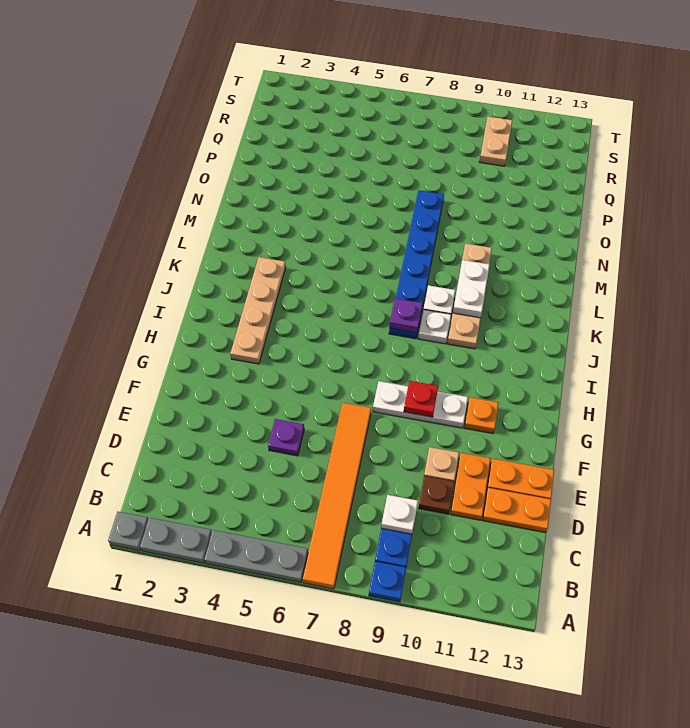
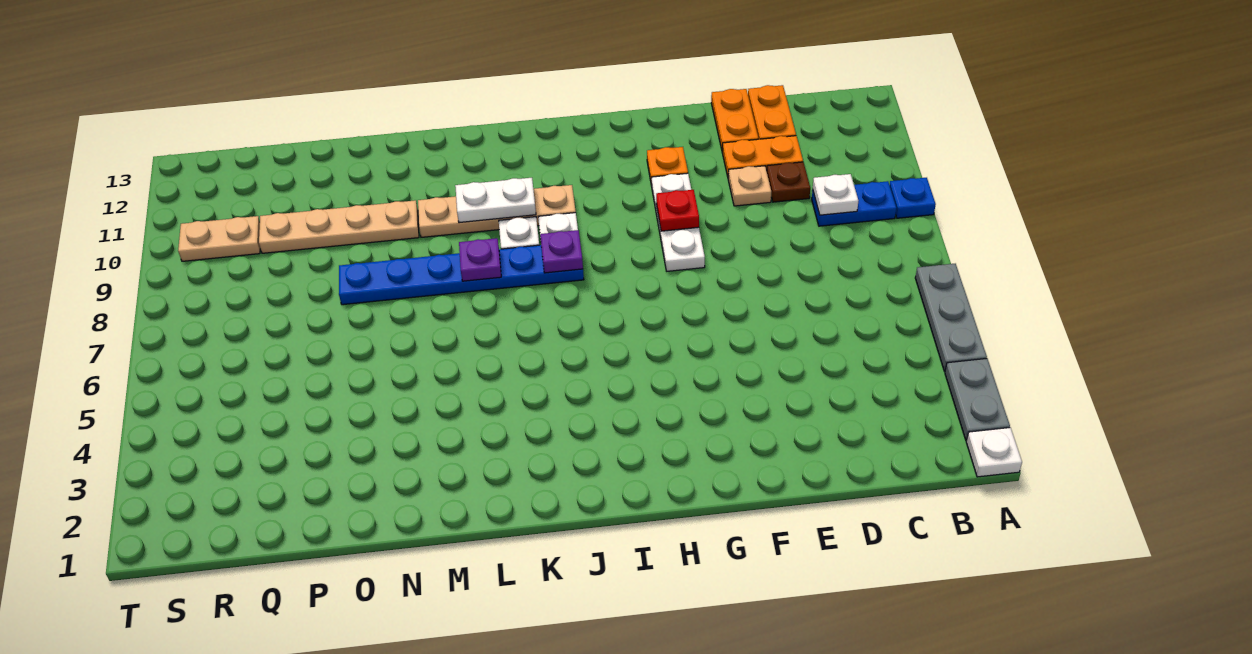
grey plate A1 level 1 -> white plate A1 level 1
orange tile A7:F7 level 1 -> none
purple plate E5 level 1 -> purple plate L8 level 2
tan plate H3:K3 level 1 -> tan plate N10:Q10 level 1

